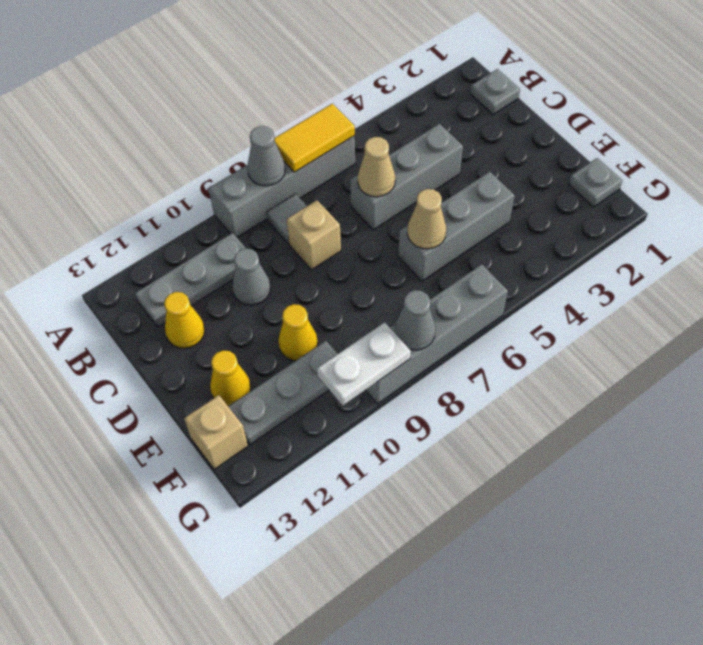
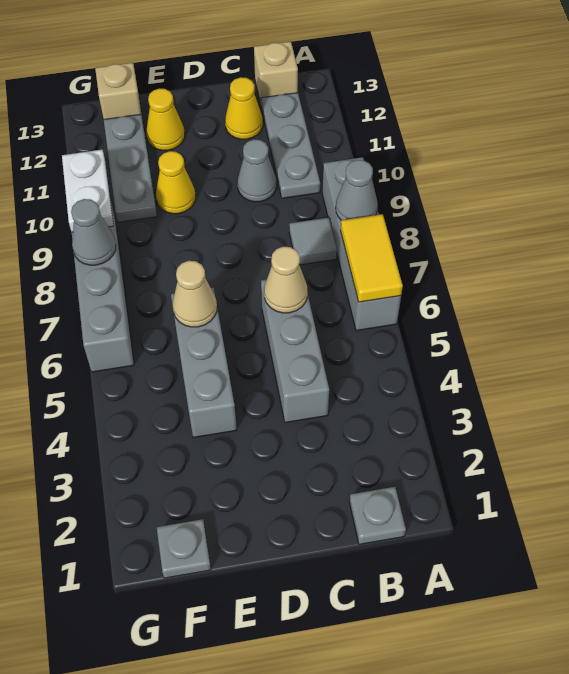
tan brick C8 level 1 -> tan brick B13 level 1

